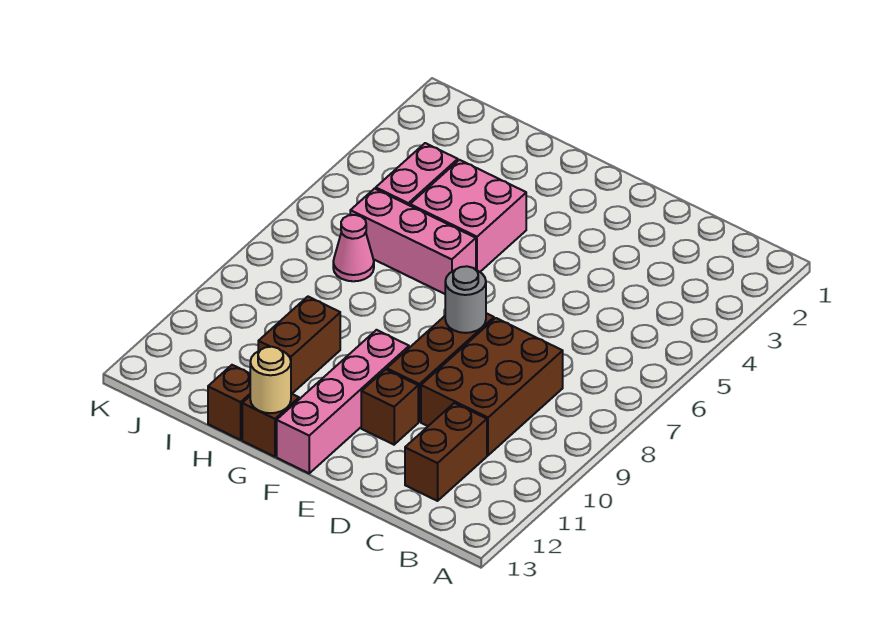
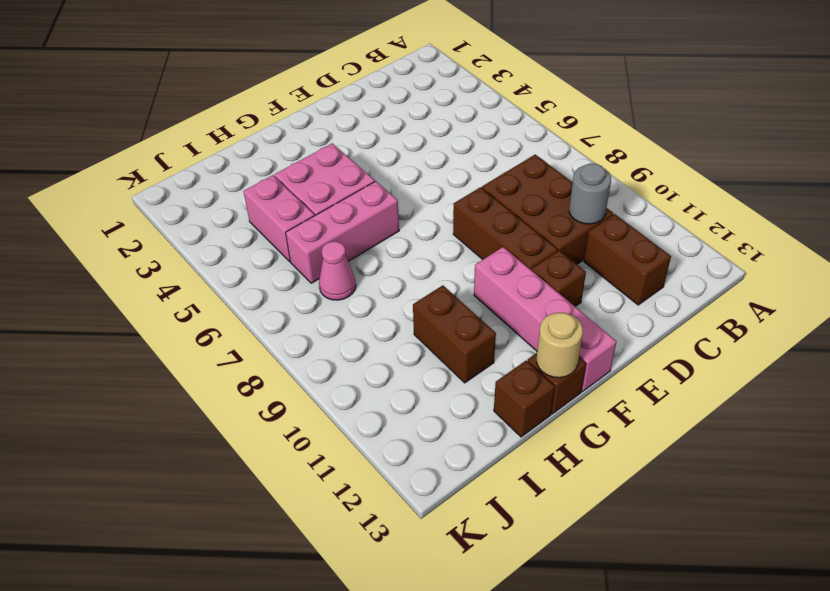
grey round brick E8 level 2 -> grey round brick C10 level 2

